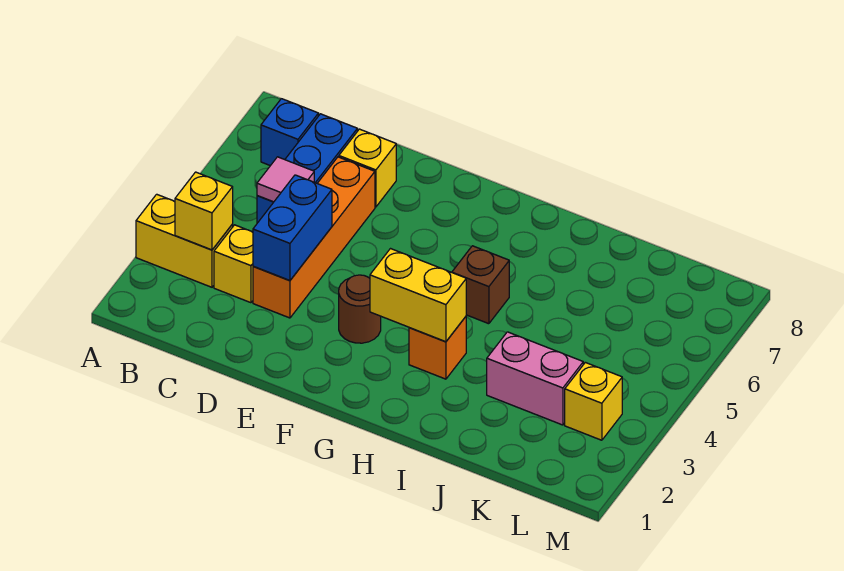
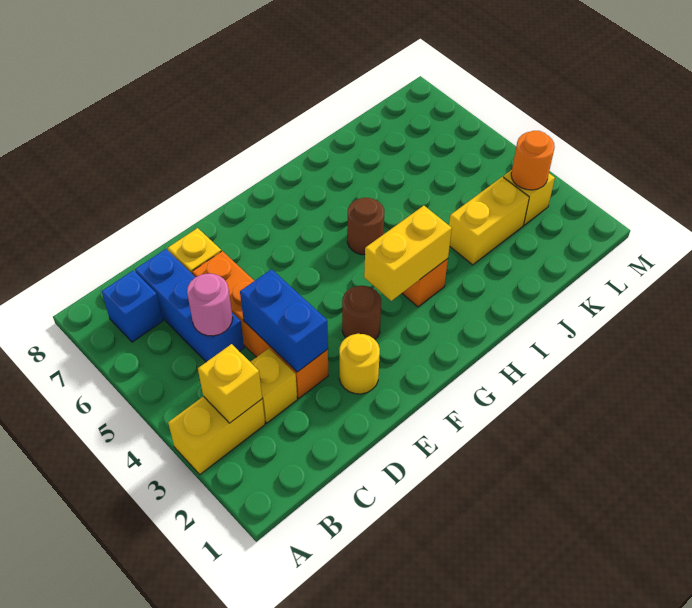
pink tile C5 level 2 -> pink round brick C5 level 2
none -> yellow round brick E2 level 1
brown brick H5 level 1 -> brown round brick H5 level 1
pink brick J3:K3 level 1 -> yellow brick J3:K3 level 1
none -> orange round brick L3 level 2

